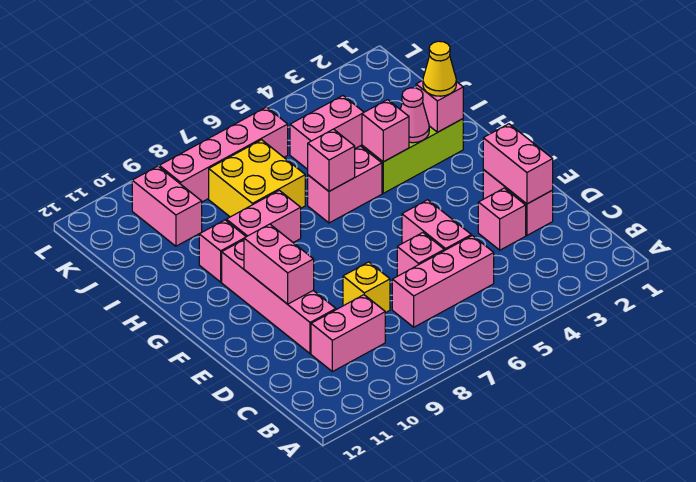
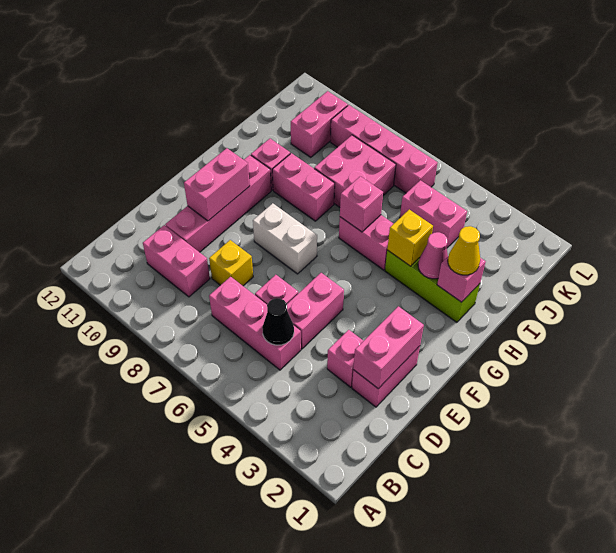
none -> black cone C5 level 2
none -> white brick F7:F8 level 1
pink brick H4 level 2 -> yellow brick H4 level 2
yellow brick I7:J8 level 1 -> pink brick I7:J8 level 1

